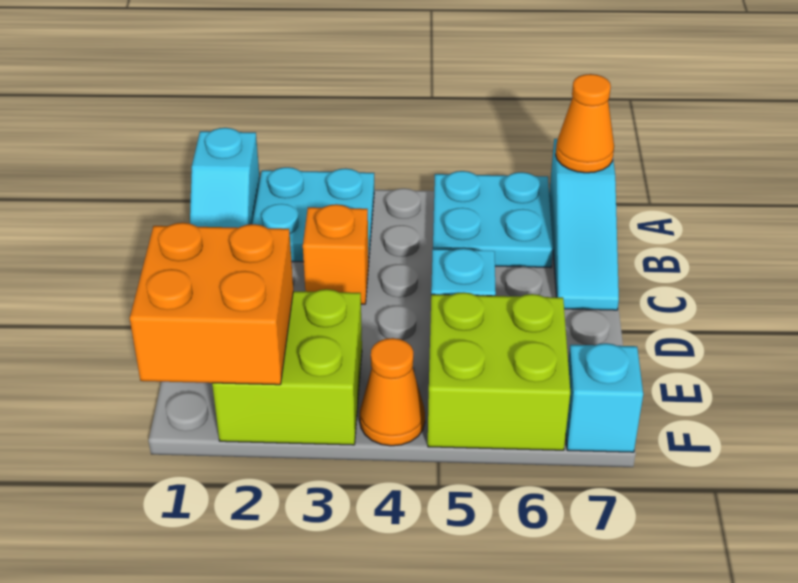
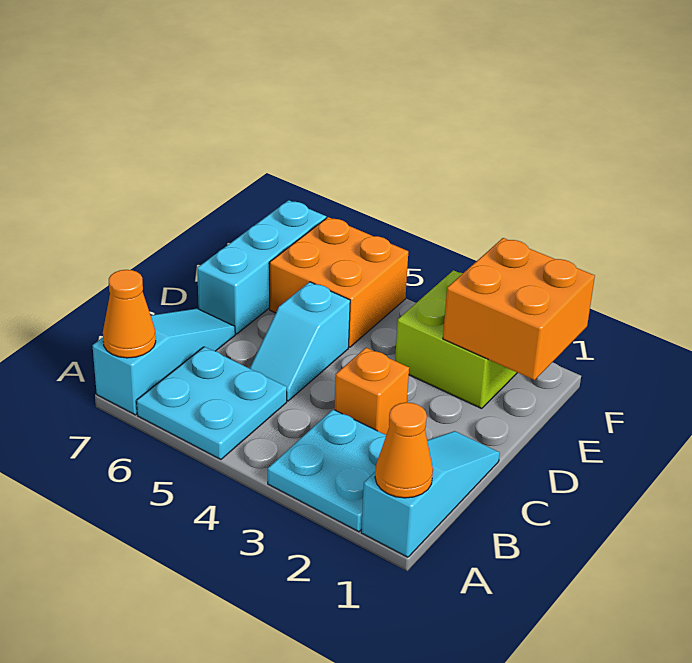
cyan slope A1:B1 level 1 top A -> cyan slope A1:C1 level 1 top A
lime brick E5:F6 level 1 -> orange brick E5:F6 level 1
orange cone F4 level 1 -> orange cone A1 level 2
cyan brick F7 level 1 -> cyan brick D7:F7 level 1

